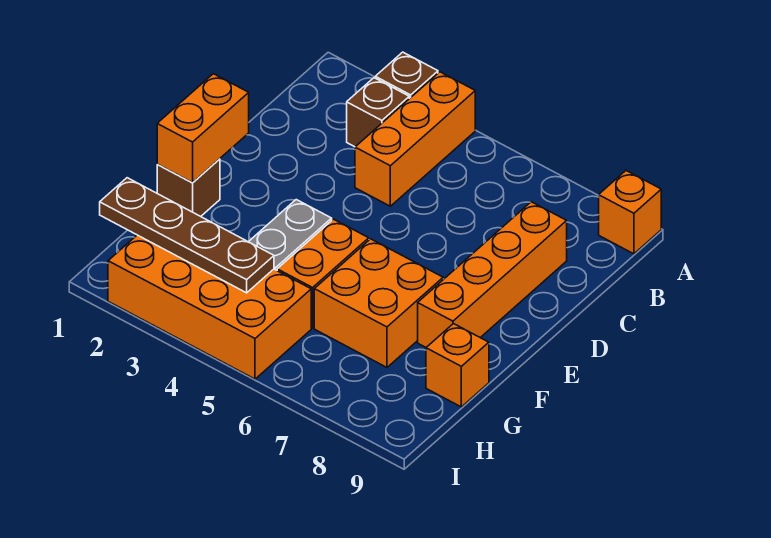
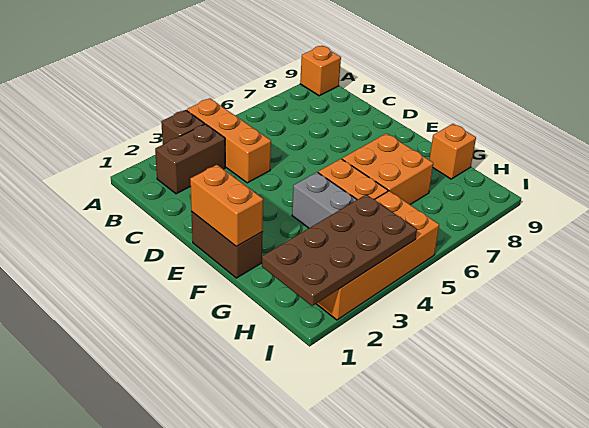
brown brick B3 level 1 -> brown brick B2:B3 level 1
orange brick C8:F8 level 1 -> none
brown brick F1 level 1 -> brown brick E1:F1 level 1
brown plate H1:H4 level 2 -> brown plate H1:I4 level 2

